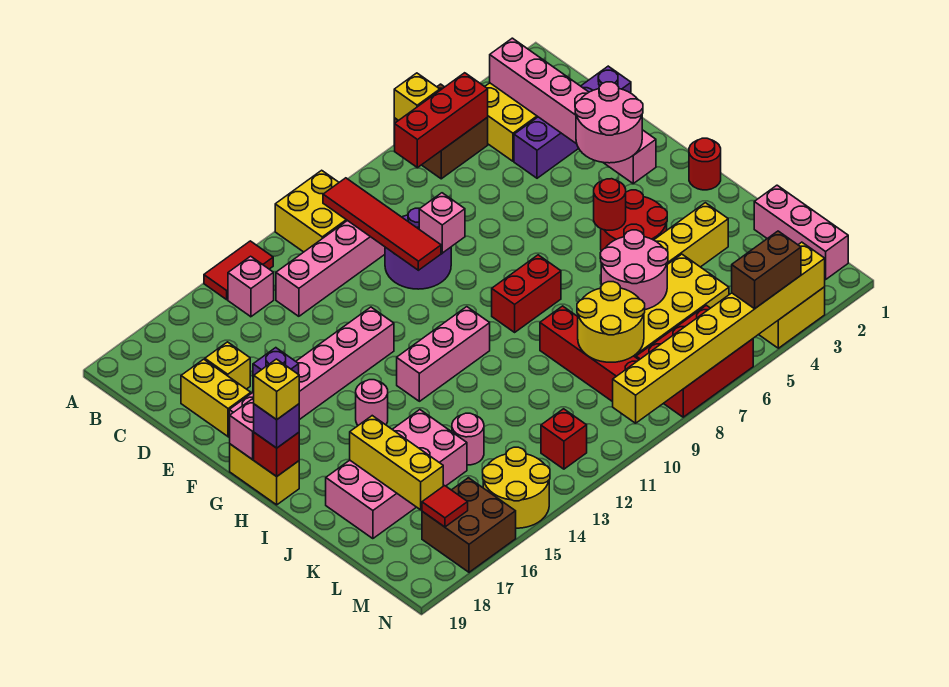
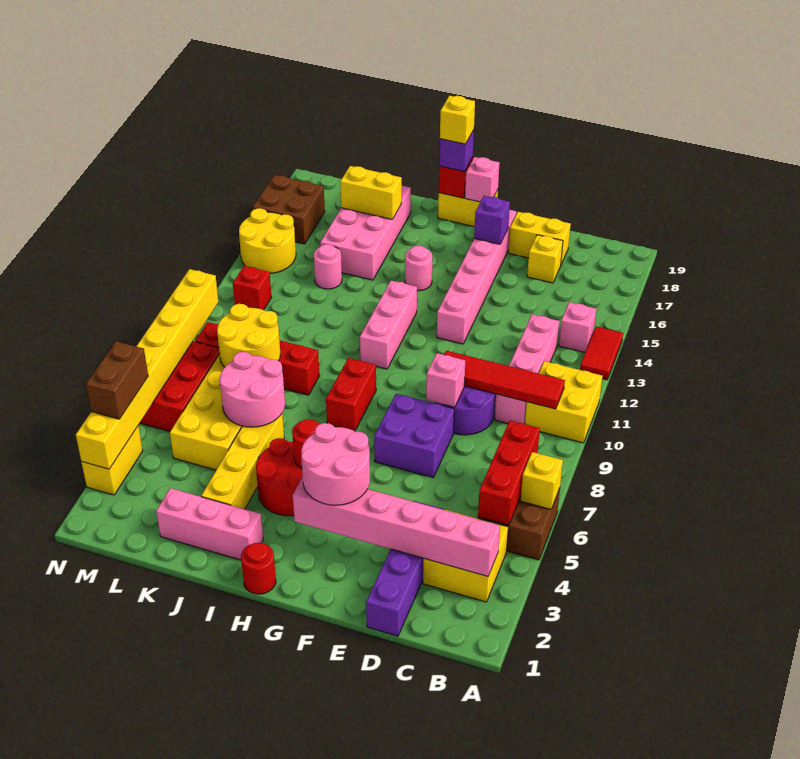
none -> purple brick E7:F8 level 1
yellow brick J17:L17 level 2 -> yellow brick J17:K17 level 2
pink brick K1:M1 level 1 -> pink brick I2:K2 level 1
red tile M17 level 2 -> none

